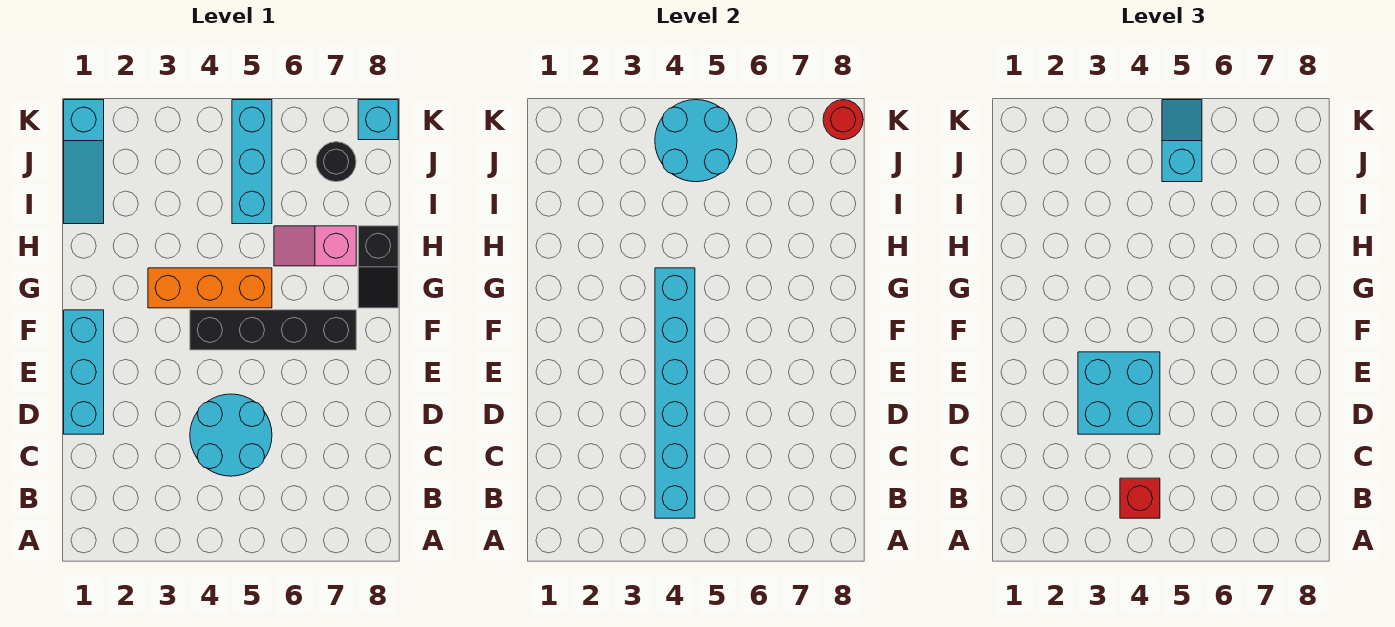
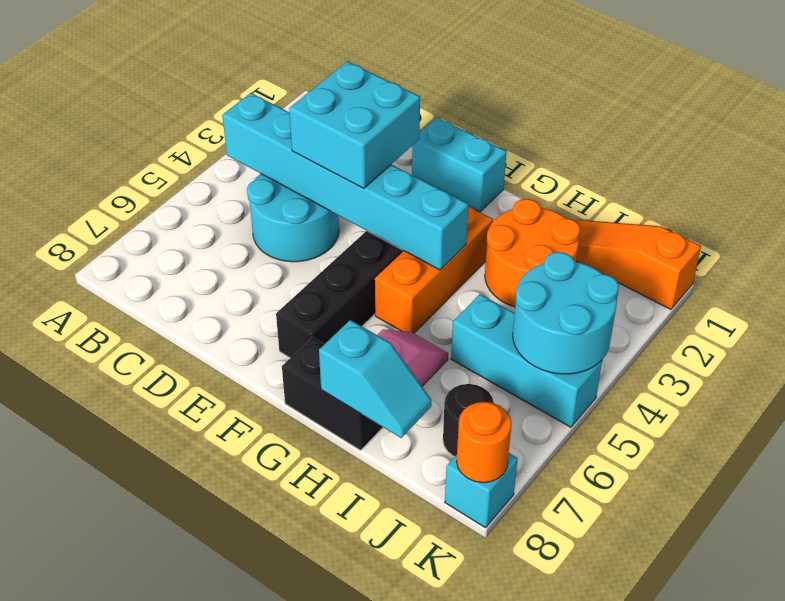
red brick B4 level 3 -> none
cyan brick D1:F1 level 1 -> cyan brick E1:F1 level 1
black slope G8:H8 level 1 top H -> black brick G8:H8 level 1
none -> orange round brick H2:I3 level 1
cyan slope I1:K1 level 1 top K -> orange slope I1:K1 level 1 top K
cyan slope J5:K5 level 3 top J -> cyan slope H8:I8 level 2 top H
red round brick K8 level 2 -> orange round brick K8 level 2

